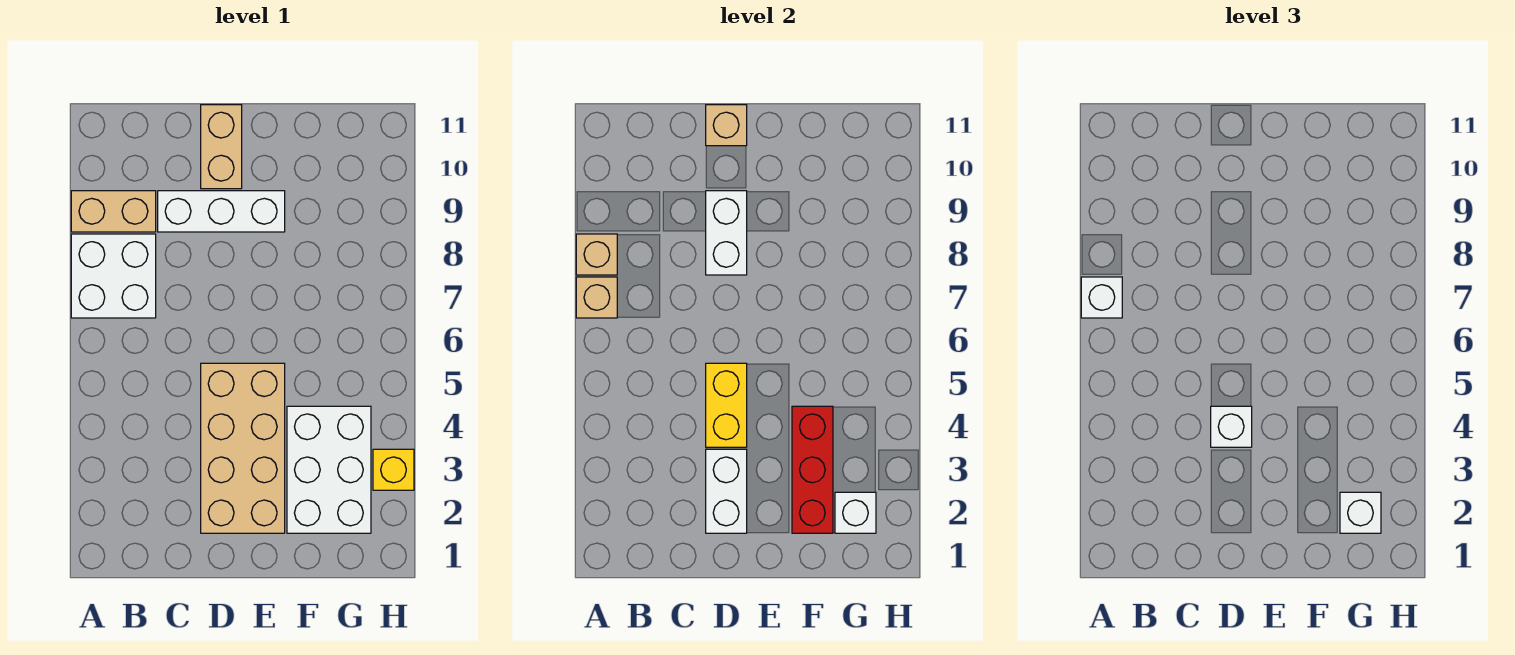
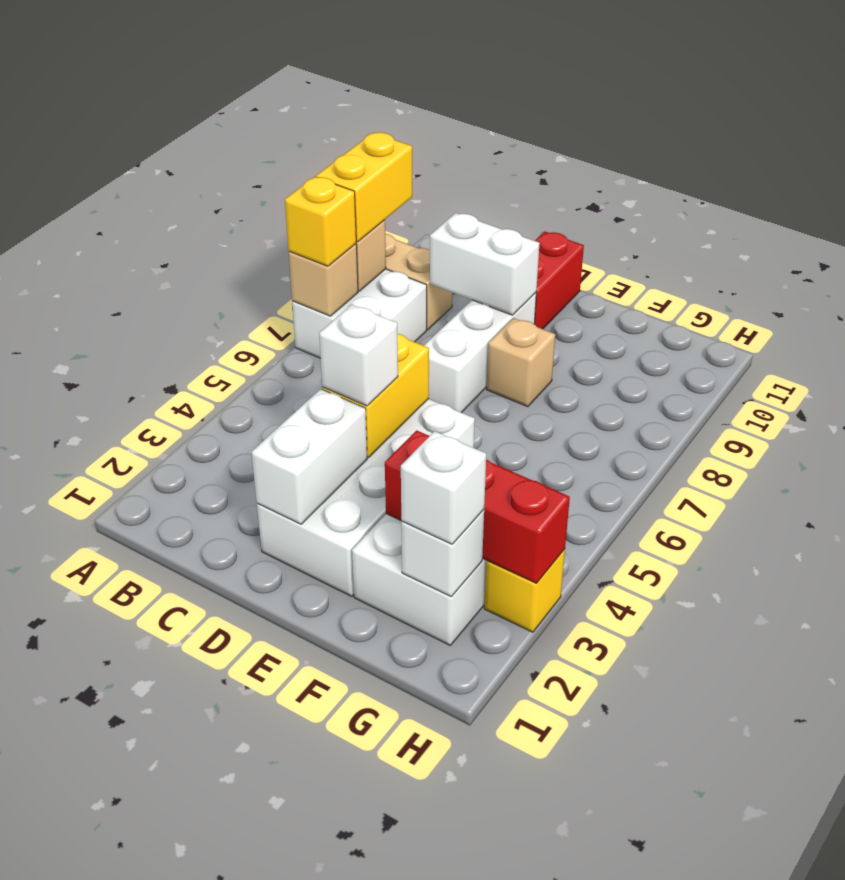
white brick A7 level 3 -> yellow brick A7 level 3
none -> yellow brick A8:A9 level 3
white brick C9:E9 level 1 -> white brick D7:D9 level 1
tan brick D2:E5 level 1 -> white brick D2:E5 level 1
white brick D8:D9 level 2 -> white brick C9:D9 level 2
tan brick D10:D11 level 1 -> red brick D10:D11 level 1
tan brick D11 level 2 -> tan brick E8 level 1
red brick F2:F4 level 2 -> red brick F3:H3 level 2

